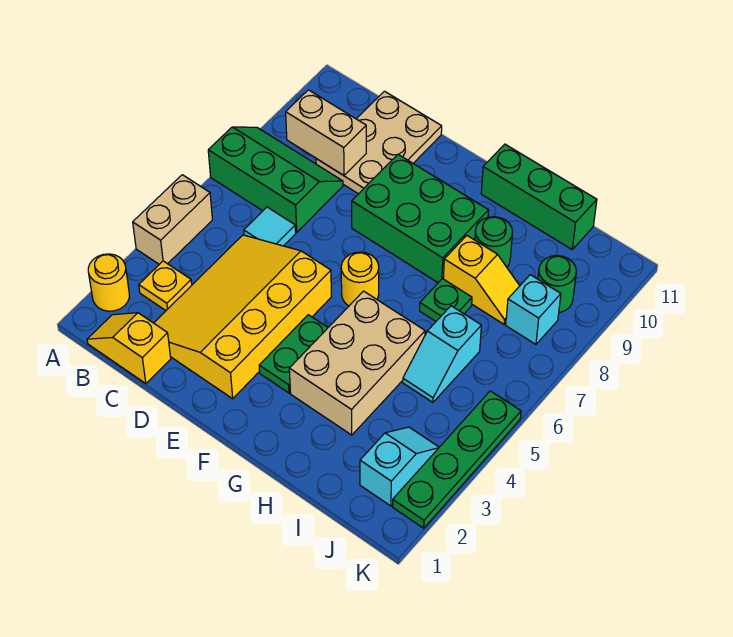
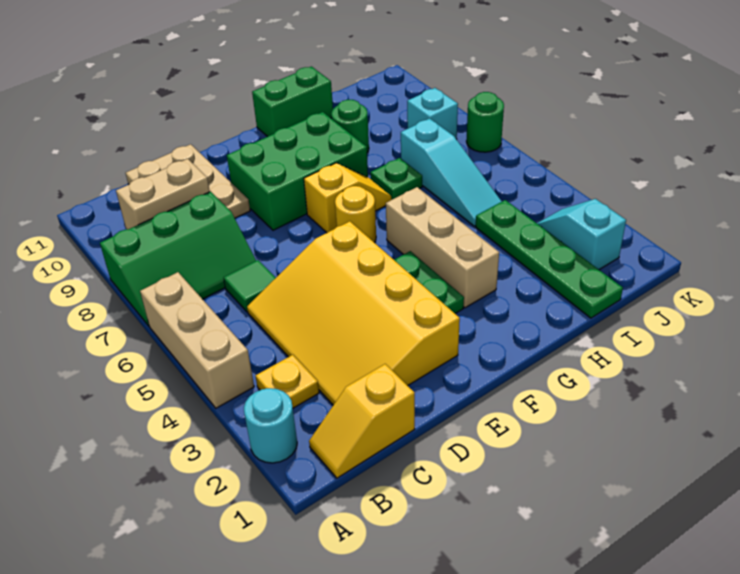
yellow round brick A2 level 1 -> cyan round brick A2 level 1
tan brick A4:A5 level 1 -> tan brick A4:A6 level 1
green slope A7:C8 level 1 top 7 -> green slope A7:C8 level 1 top 8
cyan tile C6 level 1 -> green tile C6 level 1
tan brick G3:H5 level 1 -> tan brick G3:G5 level 1
green brick G11:I11 level 1 -> green brick G11:H11 level 1
yellow slope H8:I8 level 1 top H -> yellow slope F7:G7 level 1 top F
cyan slope I5:I6 level 1 top 6 -> cyan slope I5:I7 level 1 top 7
green round brick J9 level 1 -> green round brick K7 level 1
green plate K2:K5 level 1 -> green plate I1:I4 level 1

